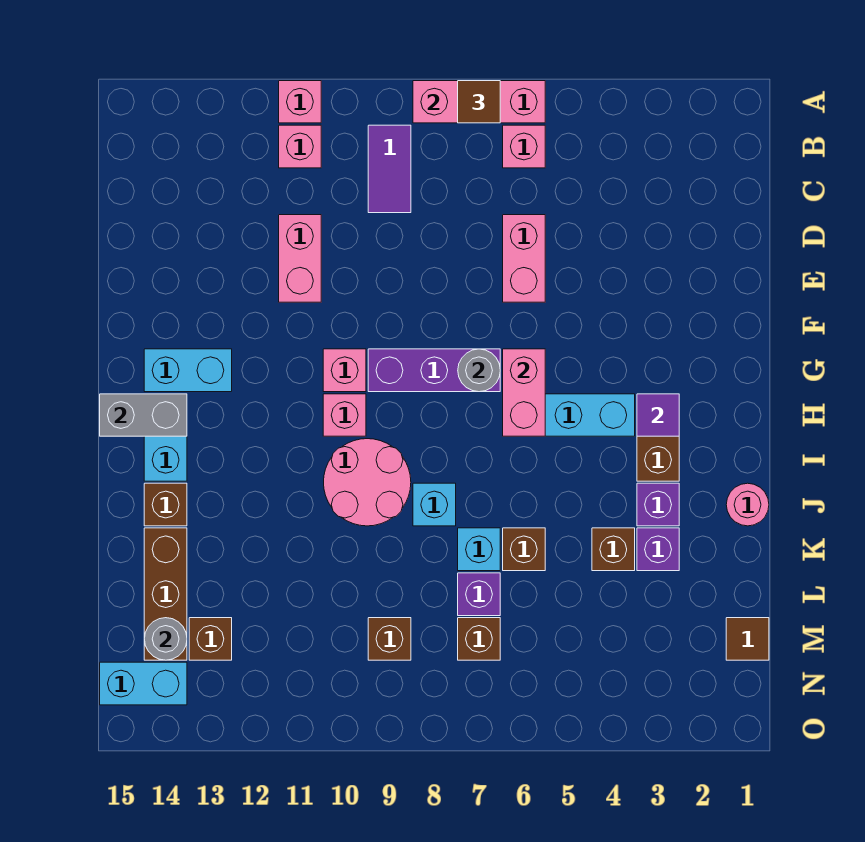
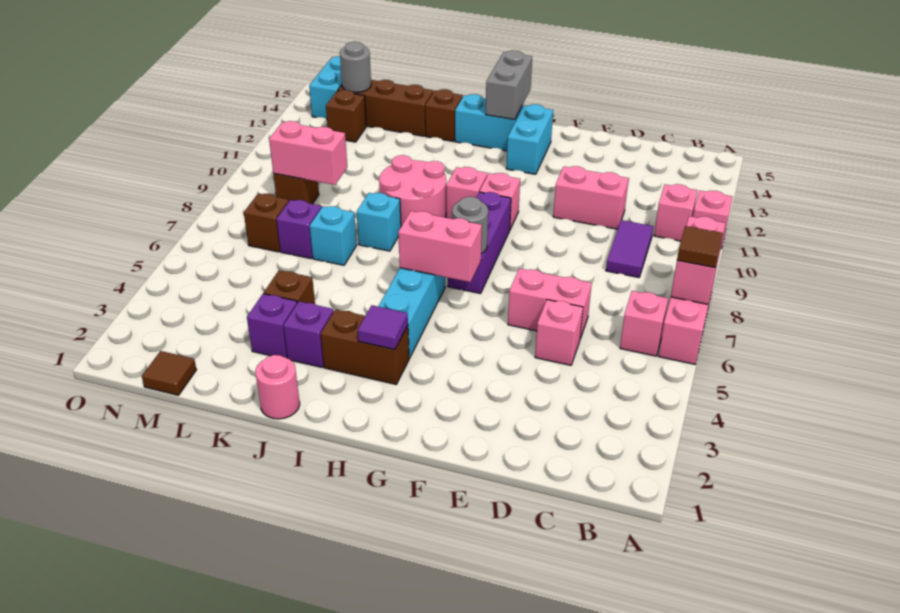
purple tile B9:C9 level 1 -> purple tile C9:C10 level 1
none -> pink brick D5 level 1
brown brick K6 level 1 -> none
none -> pink brick L9:M9 level 2

